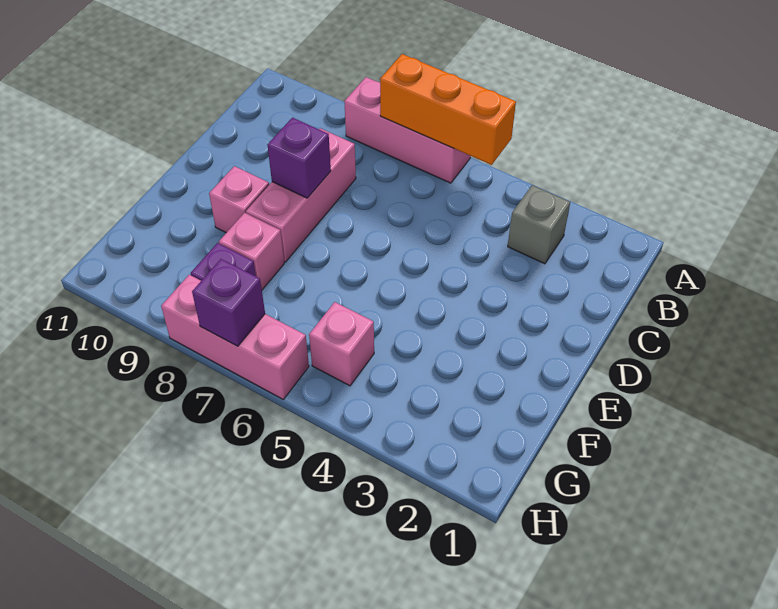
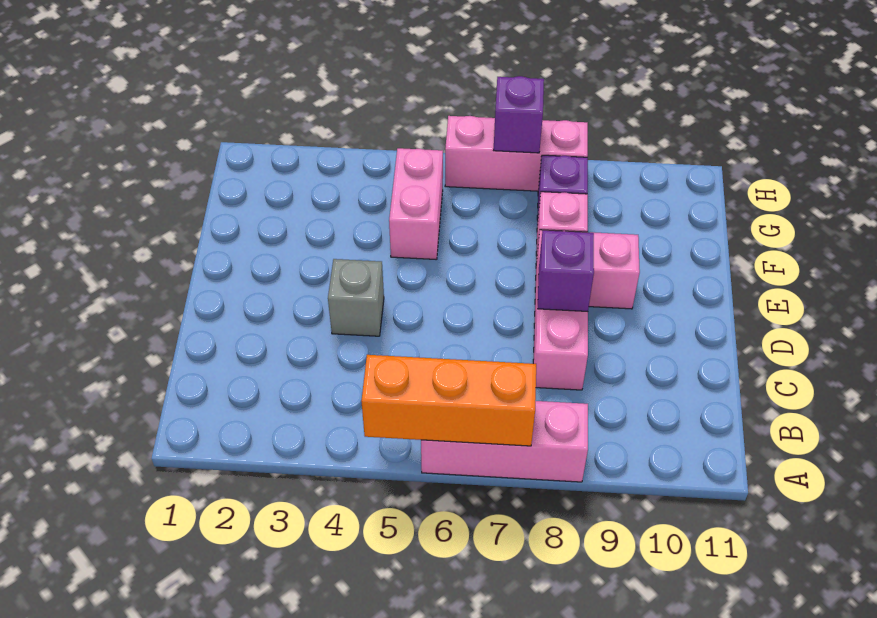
grey brick B3 level 1 -> grey brick D4 level 1
pink brick G5 level 1 -> pink brick F5:G5 level 1

